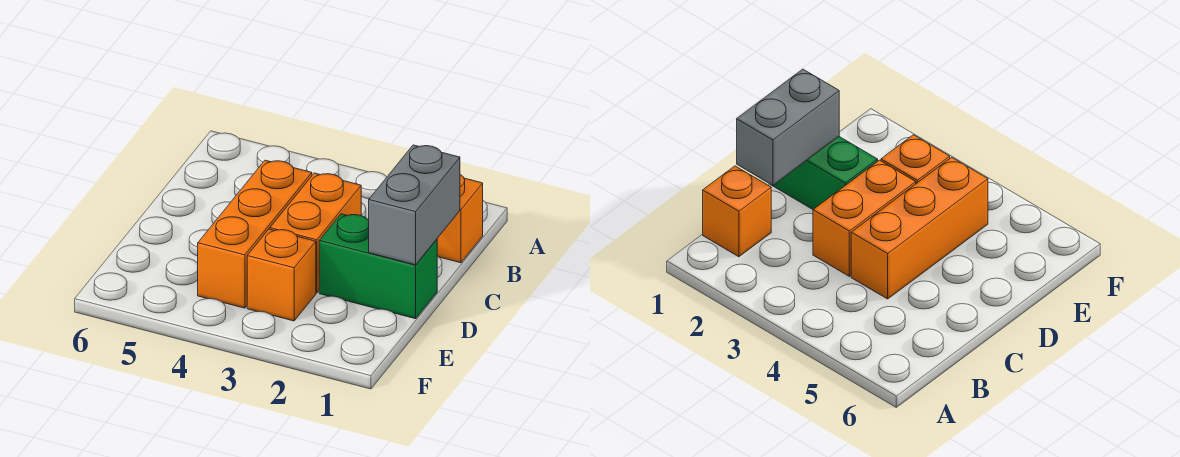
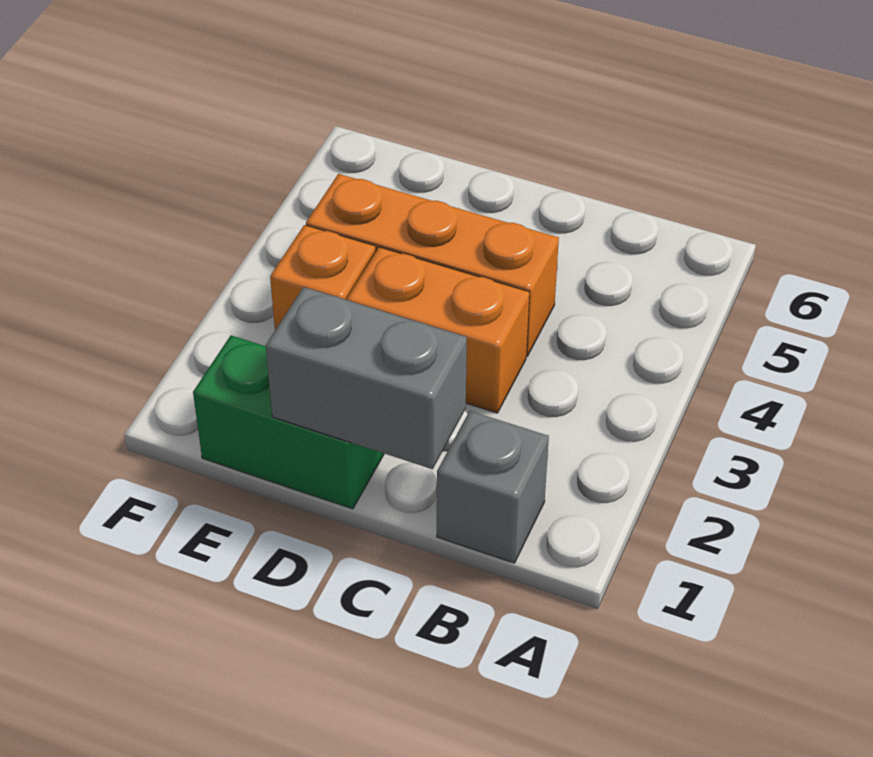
orange brick B1 level 1 -> grey brick B1 level 1
green brick D1:D2 level 1 -> green brick D1:E1 level 1

